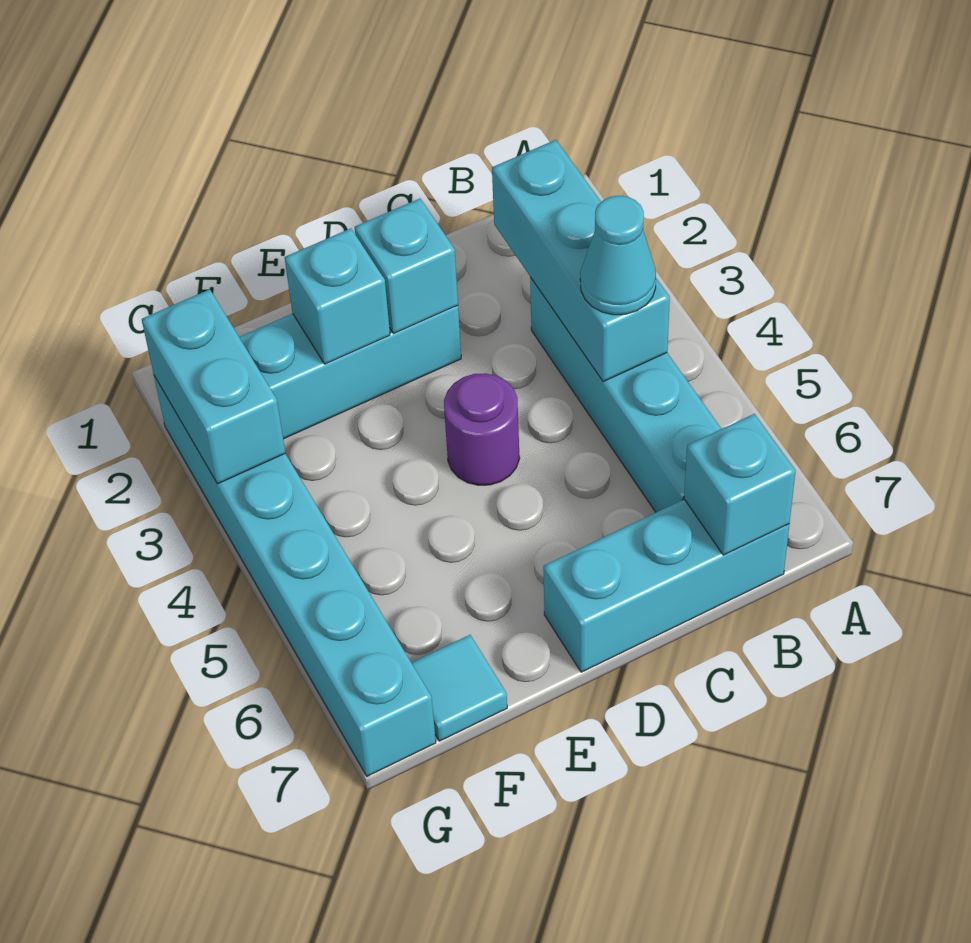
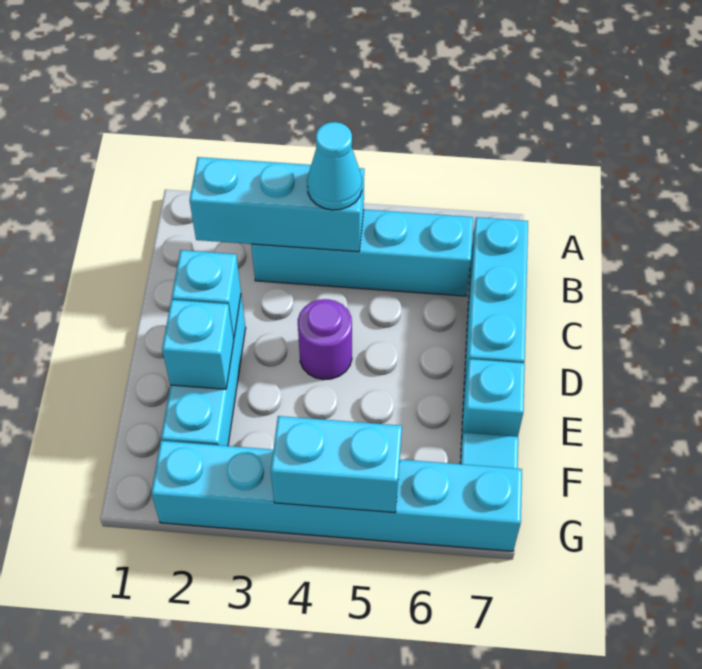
cyan brick B7 level 2 -> cyan brick E7 level 1
cyan brick G2:G3 level 2 -> cyan brick G4:G5 level 2

